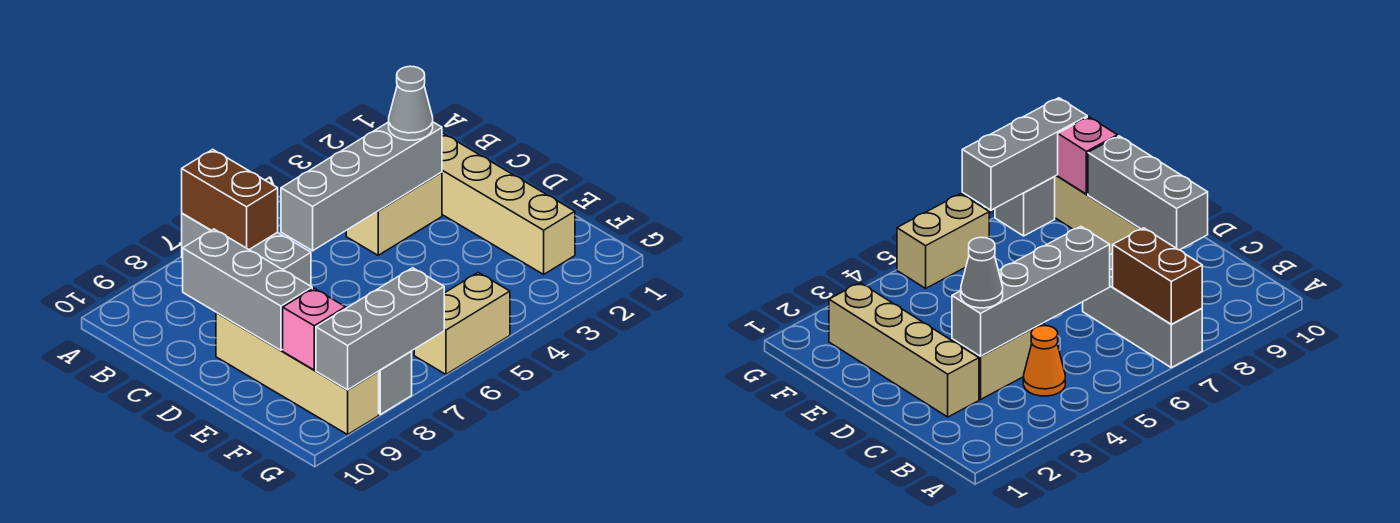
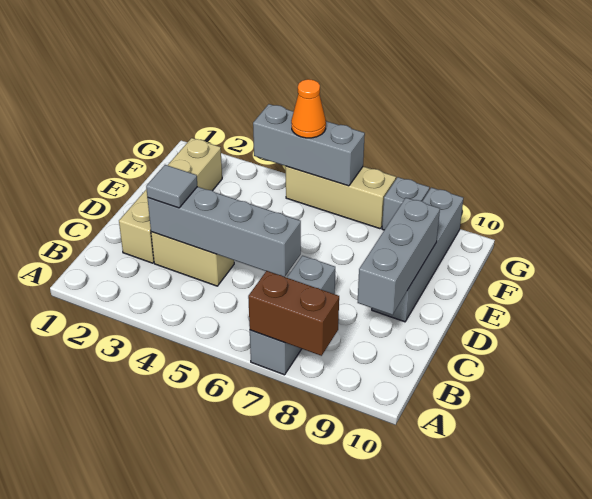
brown brick A7:B7 level 2 -> brown brick A7:A8 level 2
orange cone B4 level 1 -> orange cone G5 level 3
grey cone C3 level 3 -> grey tile C3 level 3
tan brick D9:G9 level 1 -> grey brick D9:G9 level 1
pink brick F9 level 2 -> none
tan brick G5:G6 level 1 -> tan brick G5:G7 level 1
grey brick G7:G9 level 2 -> grey brick G4:G6 level 2

